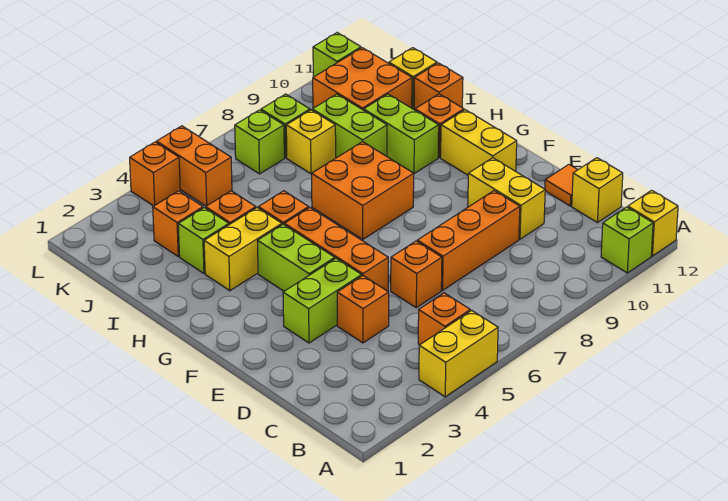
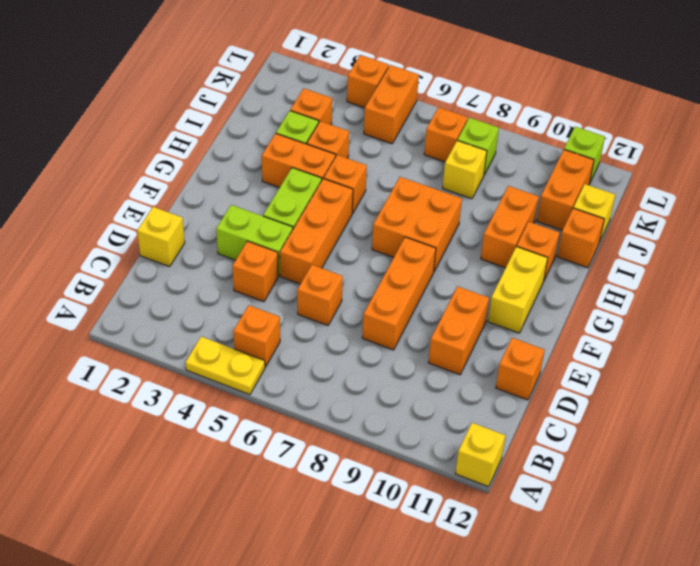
yellow brick A4:A5 level 1 -> yellow plate A4:A5 level 1
lime brick A11 level 1 -> none
yellow brick C12 level 1 -> yellow brick D1 level 1
orange brick D7:D9 level 1 -> orange brick D8:F8 level 1
yellow brick D10:E10 level 1 -> orange brick D10:E10 level 1
orange tile D12 level 1 -> orange brick D12 level 1
yellow brick H3:H4 level 1 -> orange brick H3:H4 level 1
lime brick H10:I10 level 1 -> orange brick H10:I10 level 1
lime brick I9:J9 level 1 -> none
orange brick J10:K11 level 1 -> orange brick J11:K11 level 1
lime brick K7 level 1 -> orange brick K7 level 1

